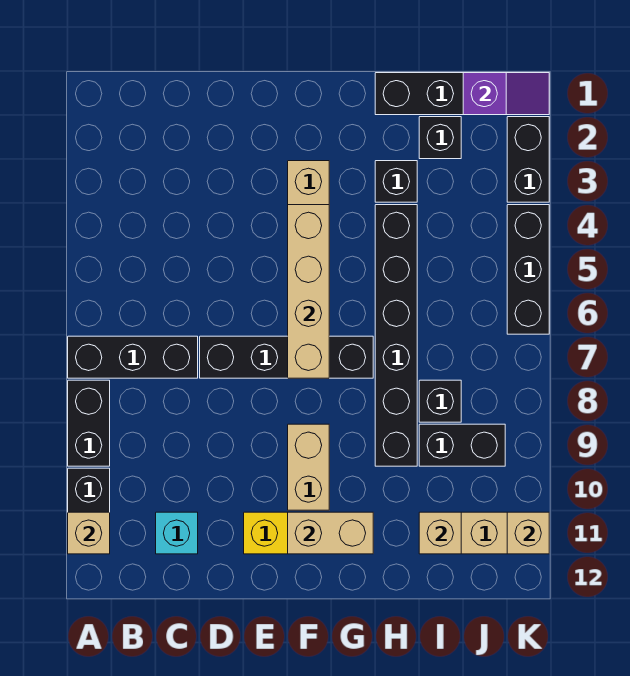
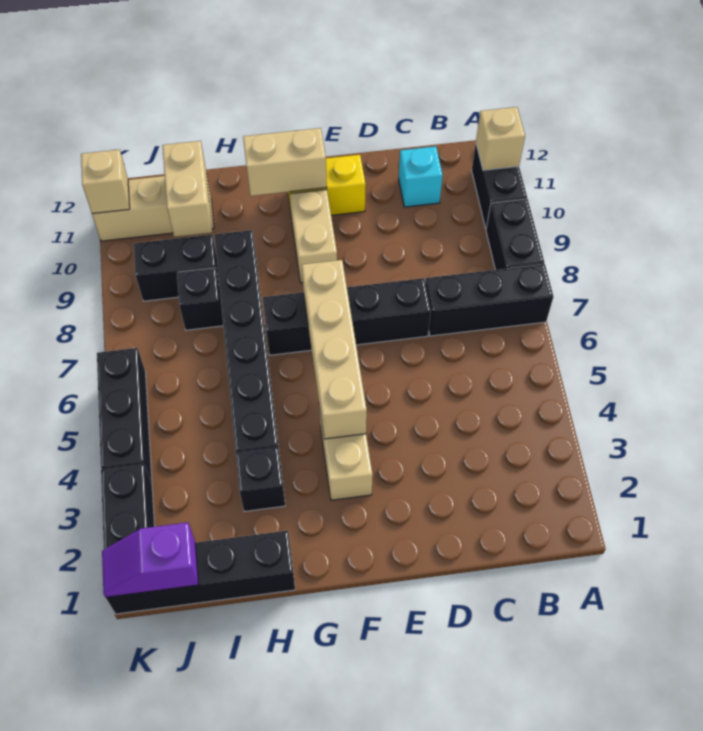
black brick I2 level 1 -> none
tan brick I11 level 2 -> tan brick I10:I11 level 2

